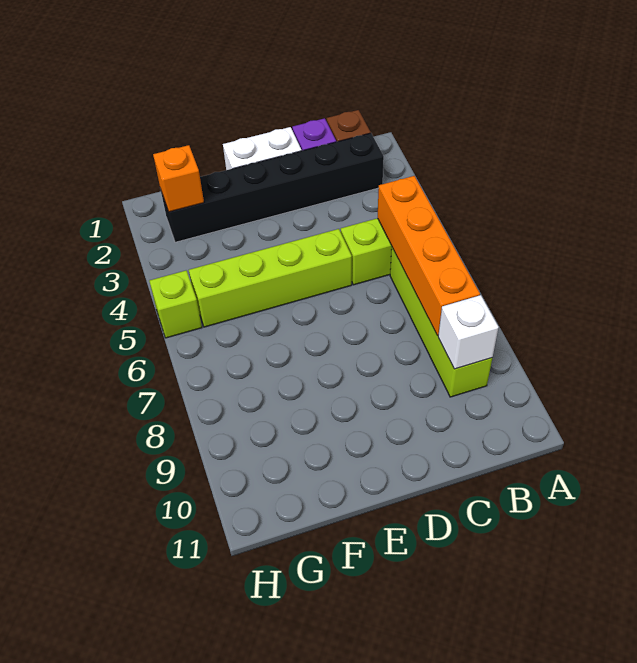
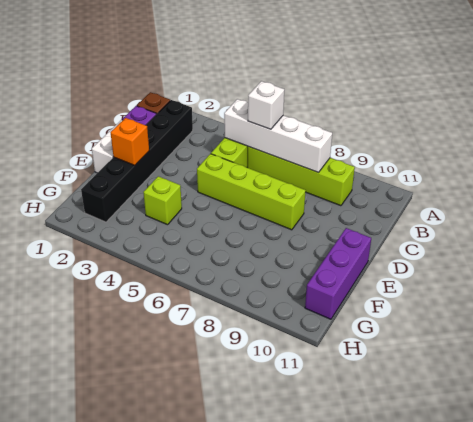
orange brick B5:B8 level 2 -> white brick B5:B8 level 2
white brick B9 level 2 -> white brick B6 level 3
lime brick D5:G5 level 1 -> lime brick D5:D8 level 1
none -> purple brick E11:G11 level 1
orange brick G2 level 2 -> orange brick E2 level 2
lime brick H5 level 1 -> lime brick F4 level 1

